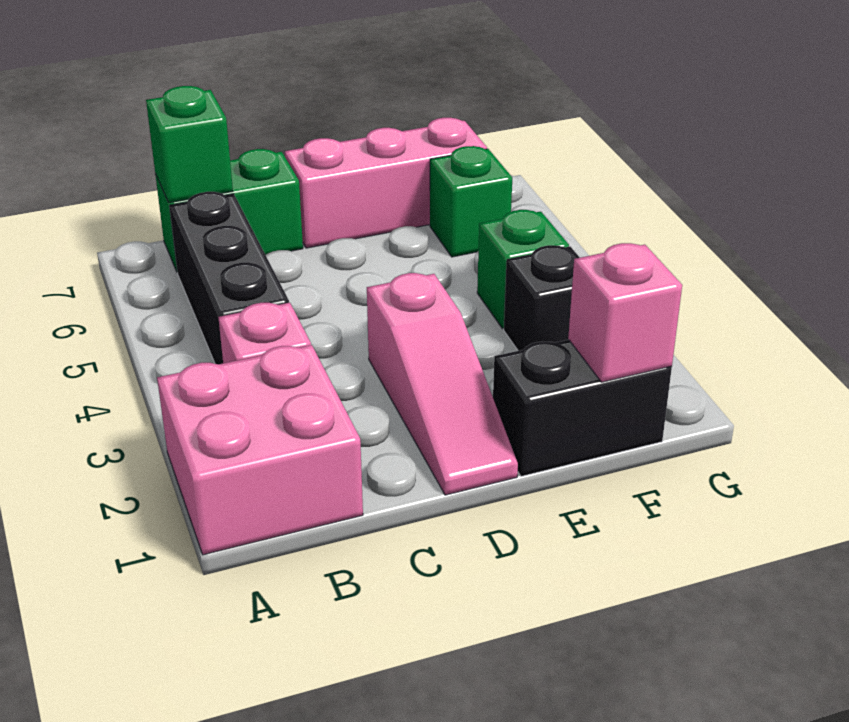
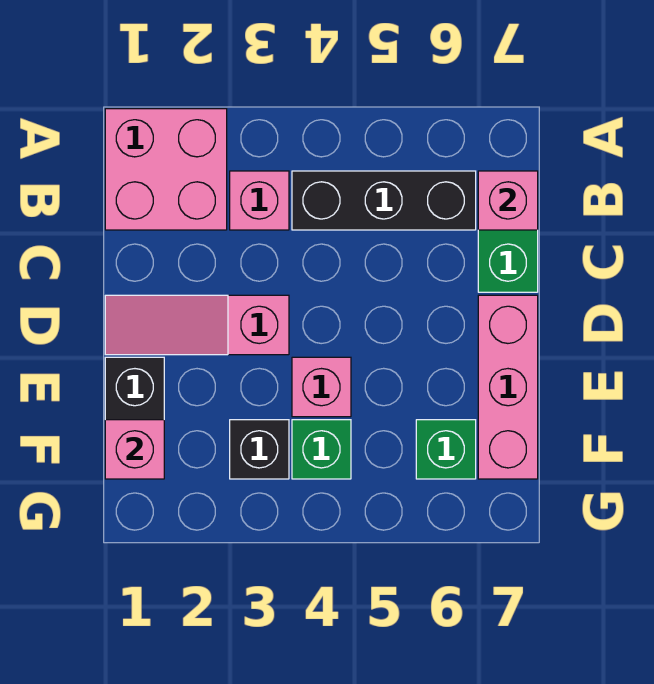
green brick B7 level 2 -> pink brick B7 level 2
none -> pink brick E4 level 1

